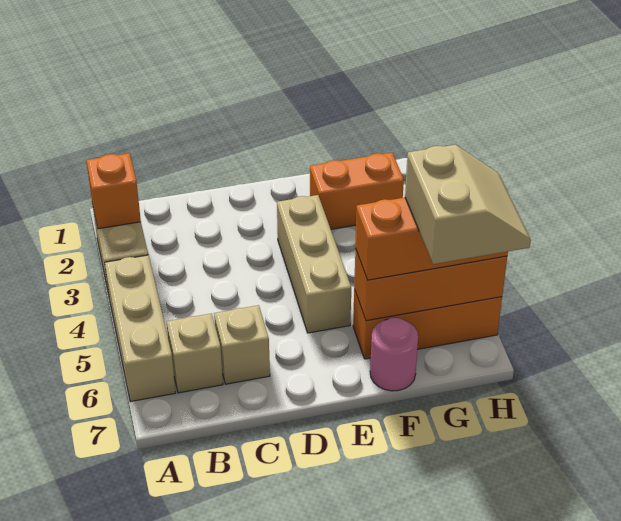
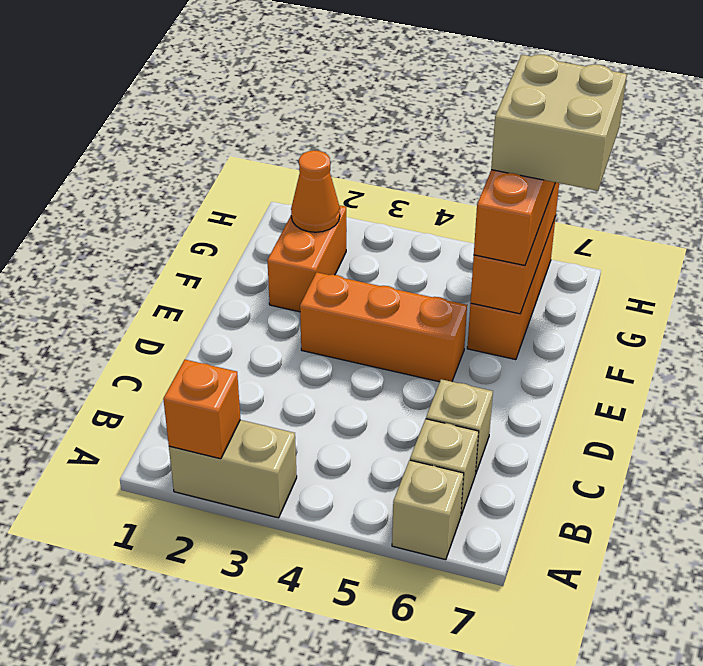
tan brick A4:A6 level 1 -> tan brick A6 level 1
tan brick E3:E5 level 1 -> orange brick E3:E5 level 1
pink round brick F7 level 1 -> none
none -> orange cone G2 level 2
tan slope G6:H7 level 4 top G -> tan brick G6:H7 level 4

